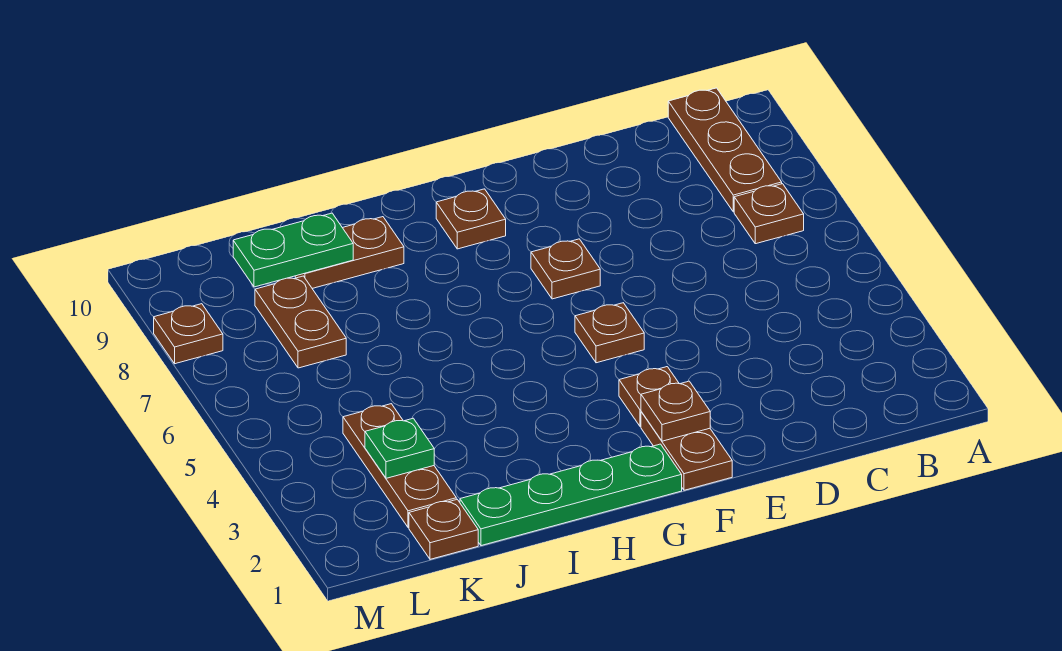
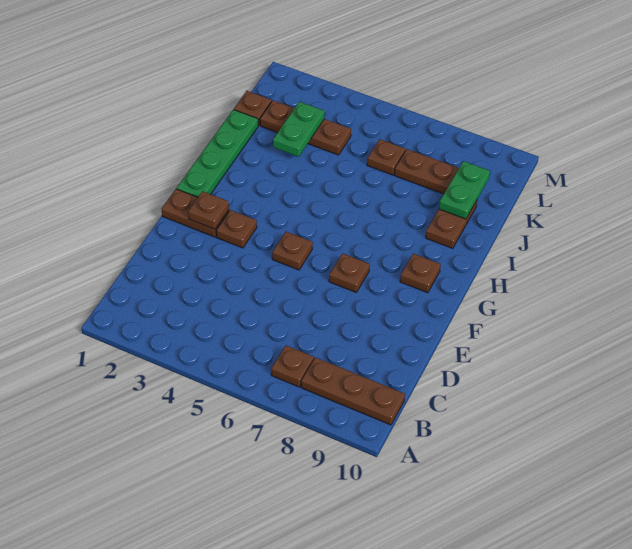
green plate K3 level 2 -> green plate J3:K3 level 2
brown plate M8 level 1 -> brown plate K6 level 1

